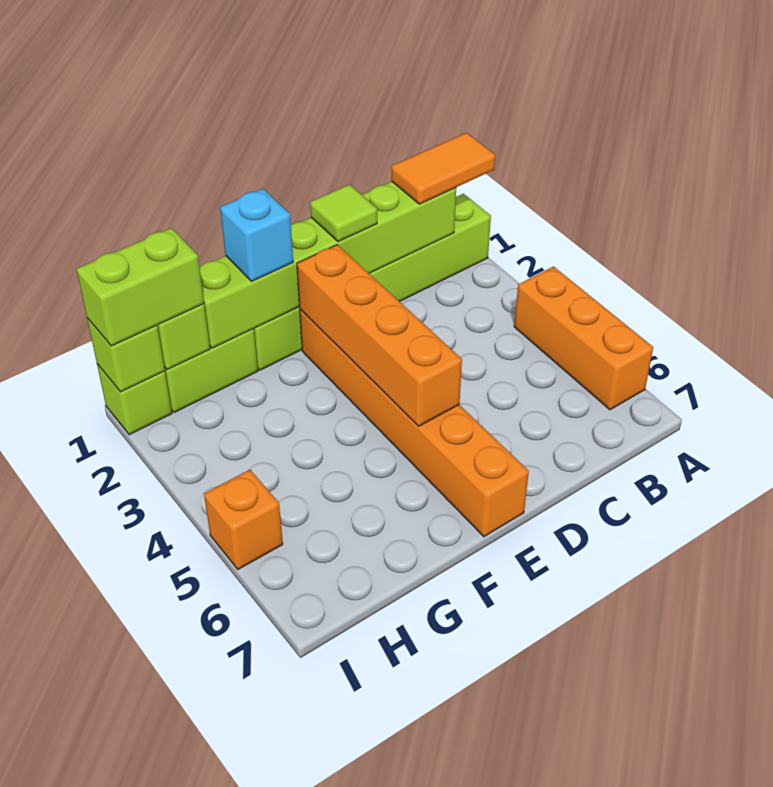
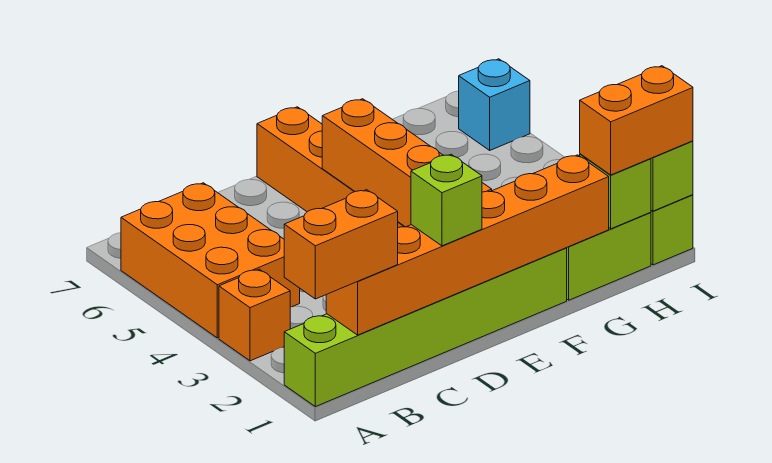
orange tile A1:B1 level 3 -> orange brick A1:B1 level 3
orange brick A4:A6 level 1 -> orange brick A4:B6 level 1
lime brick B1:G1 level 2 -> orange brick B1:G1 level 2
lime tile D1 level 3 -> lime brick D1 level 3
cyan brick F1 level 3 -> cyan brick I6 level 1
lime brick H1:I1 level 3 -> orange brick H1:I1 level 3
orange brick I5 level 1 -> orange brick A3 level 1

